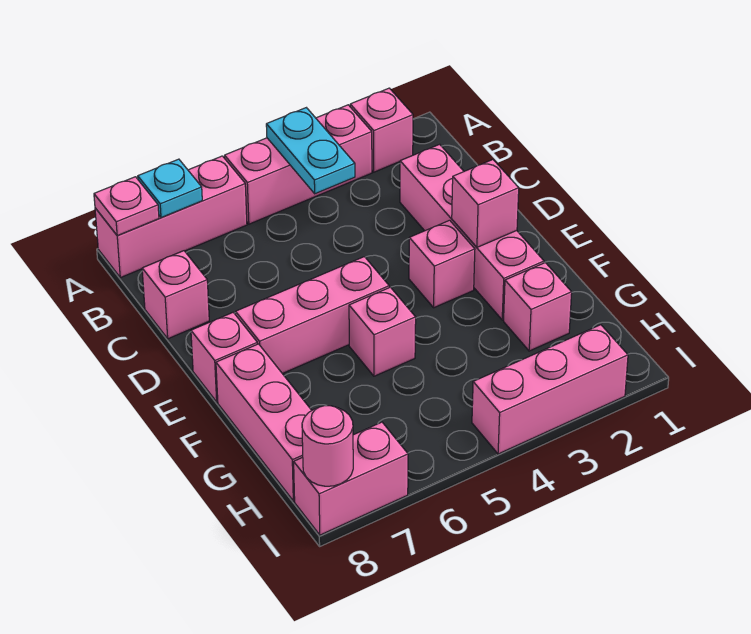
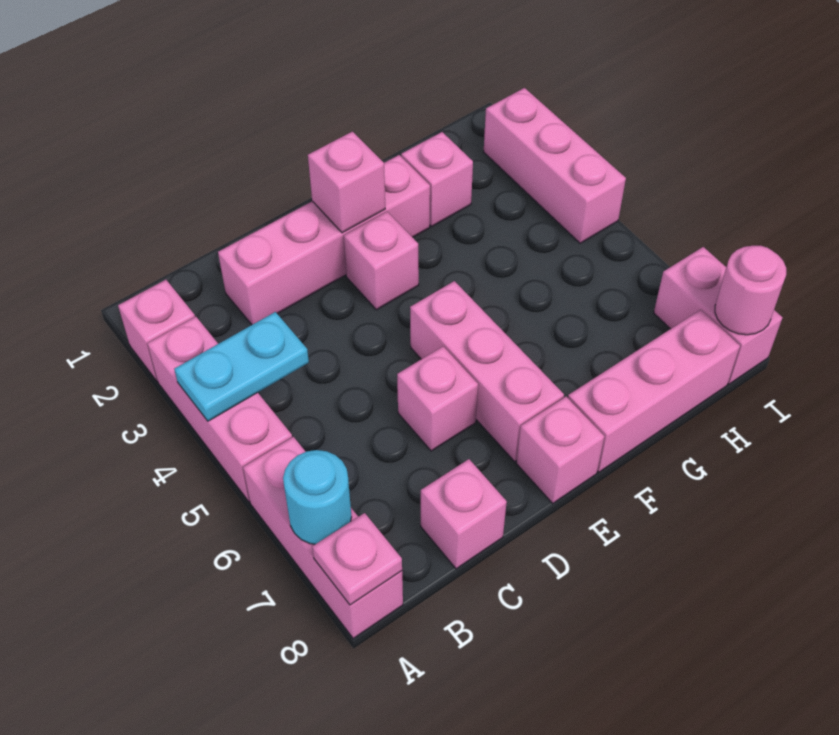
cyan plate A7 level 2 -> cyan round brick A7 level 2
pink brick F5 level 1 -> pink brick D6 level 1

